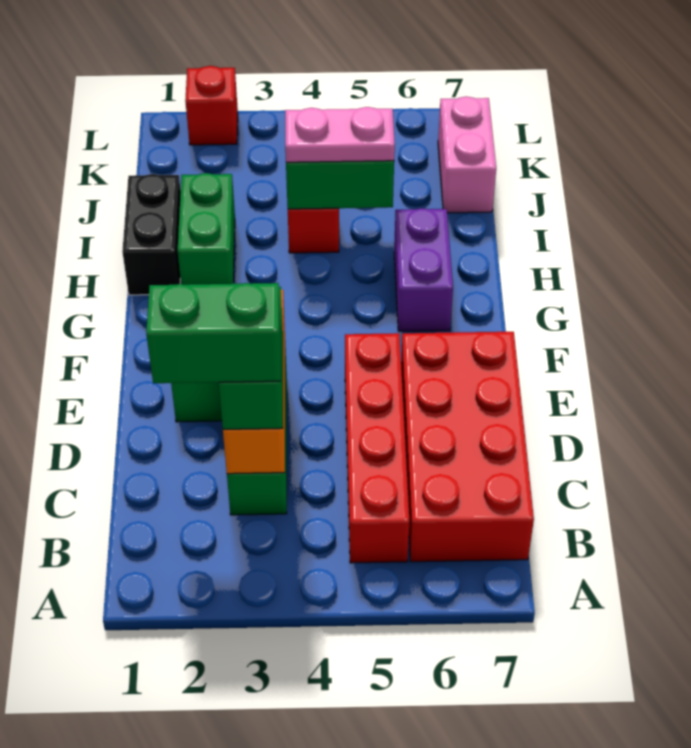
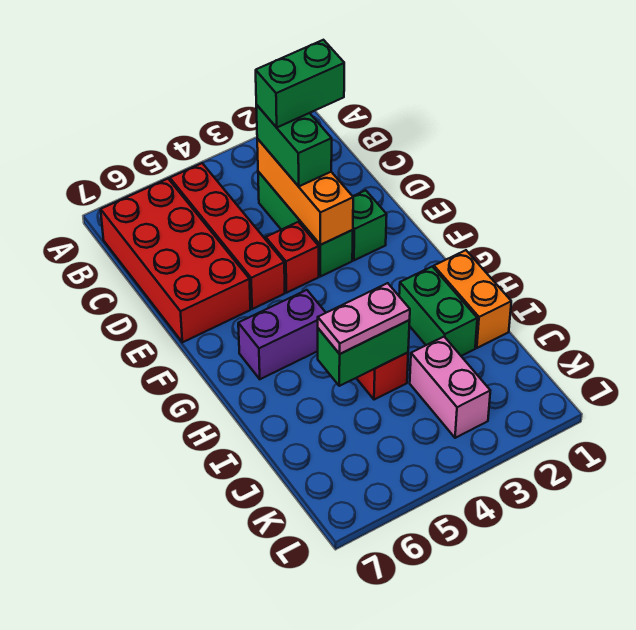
purple brick G6:H6 level 1 -> purple brick G5:G6 level 1
black brick H1:I1 level 1 -> orange brick H1:I1 level 1
pink brick J7:K7 level 1 -> pink brick J3:K3 level 1
red brick L2 level 1 -> red brick E4 level 1

